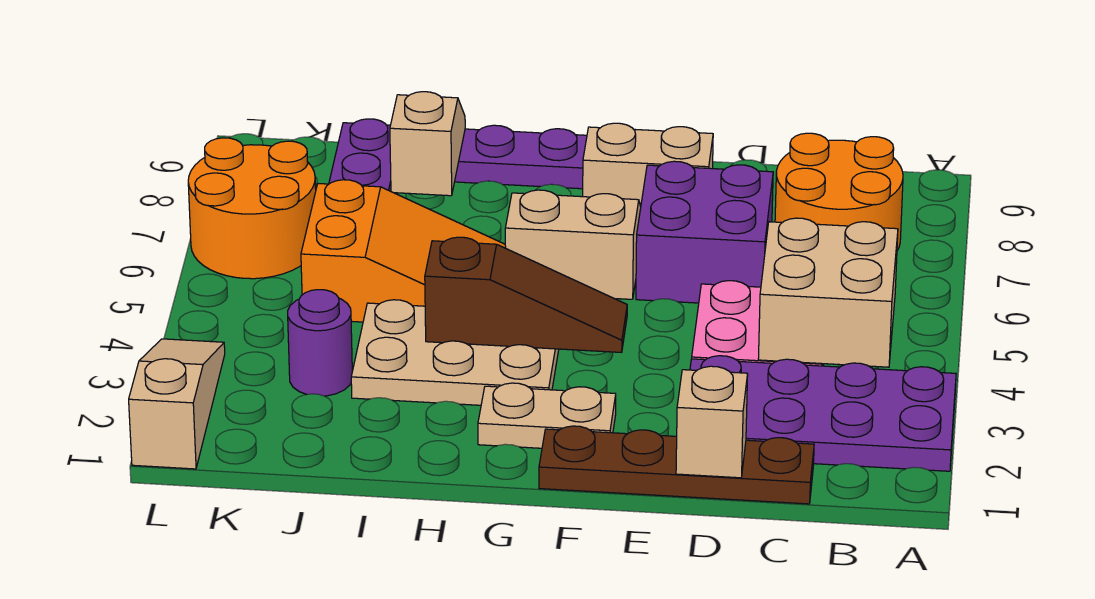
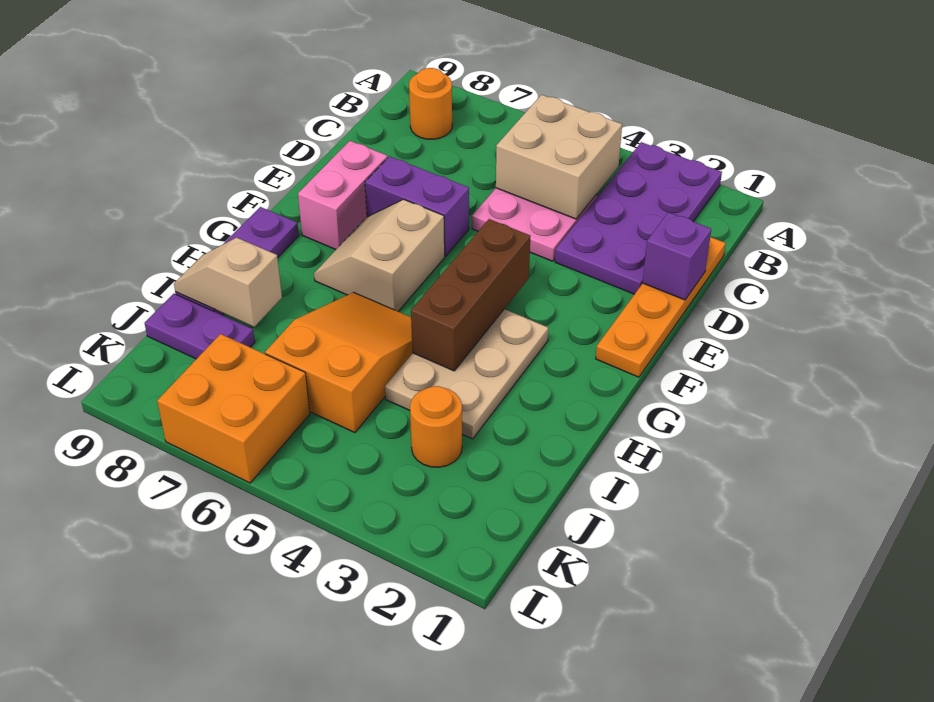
orange round brick B7:C8 level 1 -> orange round brick B8 level 1
brown plate C1:F1 level 1 -> orange plate C1:F1 level 1
tan brick D1 level 2 -> purple brick D1 level 2
purple brick D6:E7 level 1 -> purple brick E6:E7 level 1
tan brick E8:F8 level 1 -> pink brick E8:F8 level 1
tan plate F2:G2 level 1 -> none
brown slope F4:H4 level 2 top H -> brown brick F4:H4 level 2
purple round brick J3 level 1 -> orange round brick J3 level 1
orange round brick K6:L7 level 1 -> orange brick K6:L7 level 1
tan slope L1:L3 level 1 top 1 -> none

